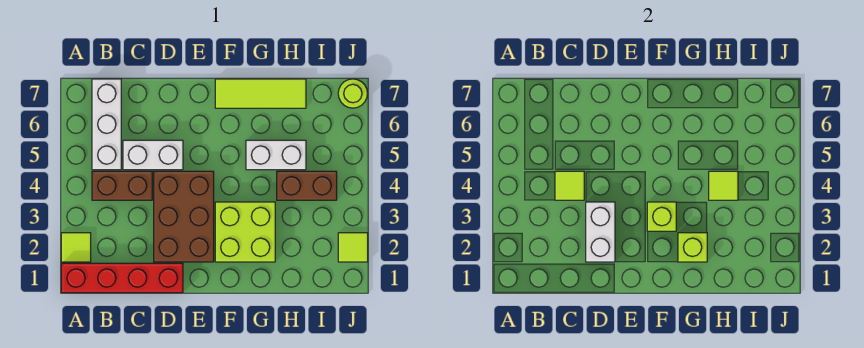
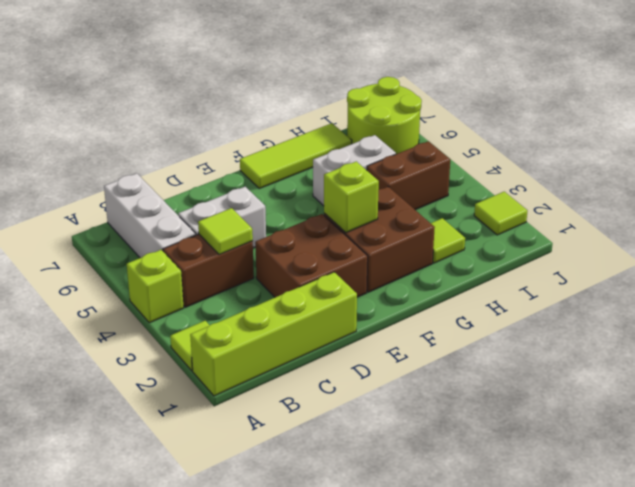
red brick A1:D1 level 1 -> lime brick A1:D1 level 1
brown brick D2:E4 level 1 -> brown brick D2:E3 level 1
white brick D2:D3 level 2 -> none
lime brick F2:G3 level 1 -> brown brick F2:G3 level 1
lime brick G2 level 2 -> lime brick A4 level 1
lime tile H4 level 2 -> lime tile H2 level 1
lime round brick J7 level 1 -> lime round brick I6:J7 level 1

